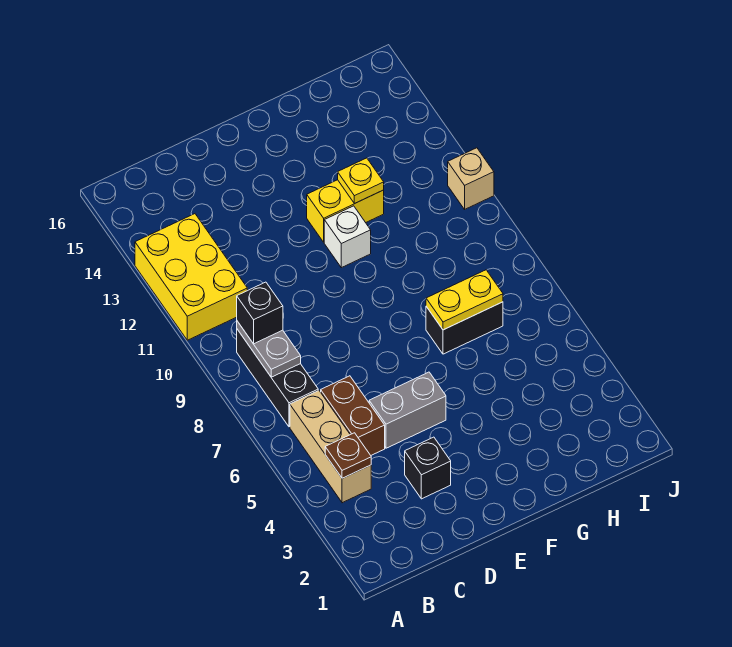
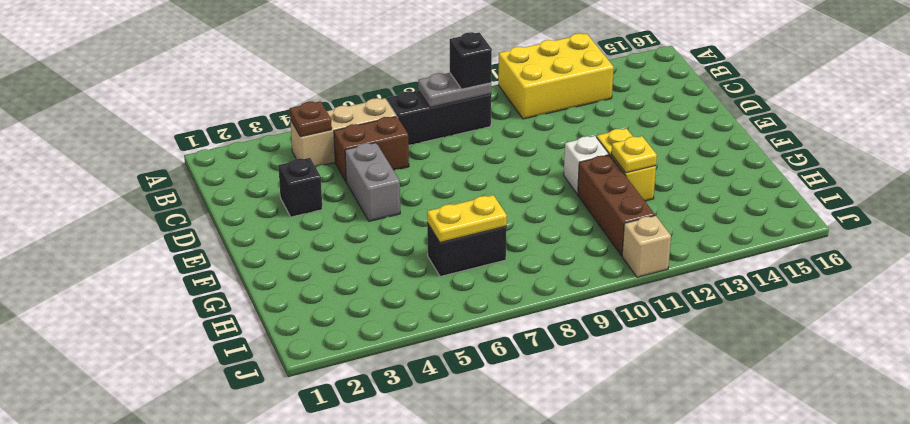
black brick G7:H7 level 1 -> black brick H6:H7 level 1
yellow plate G7:H7 level 2 -> yellow plate H6:H7 level 2
none -> brown brick G11:I11 level 1

